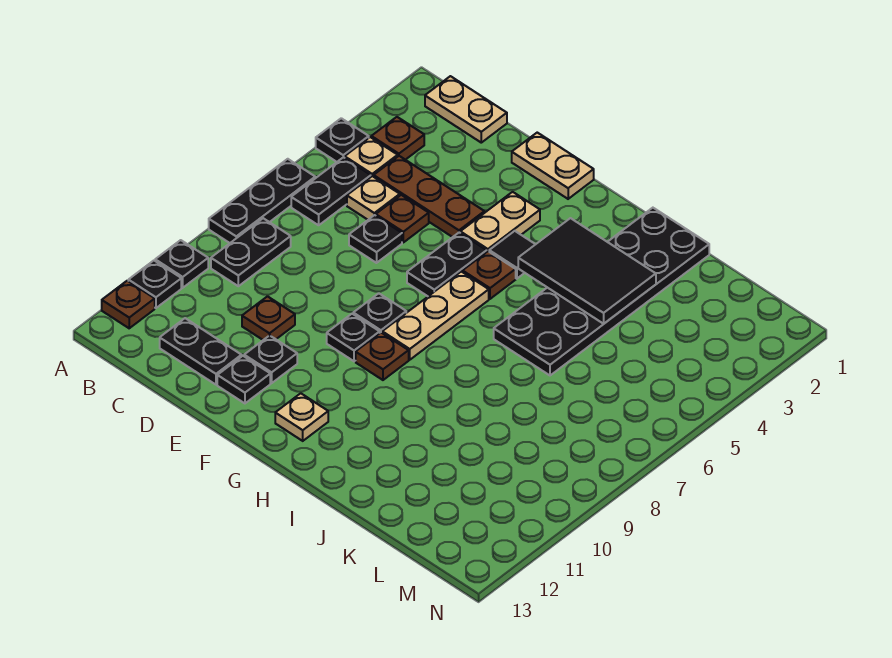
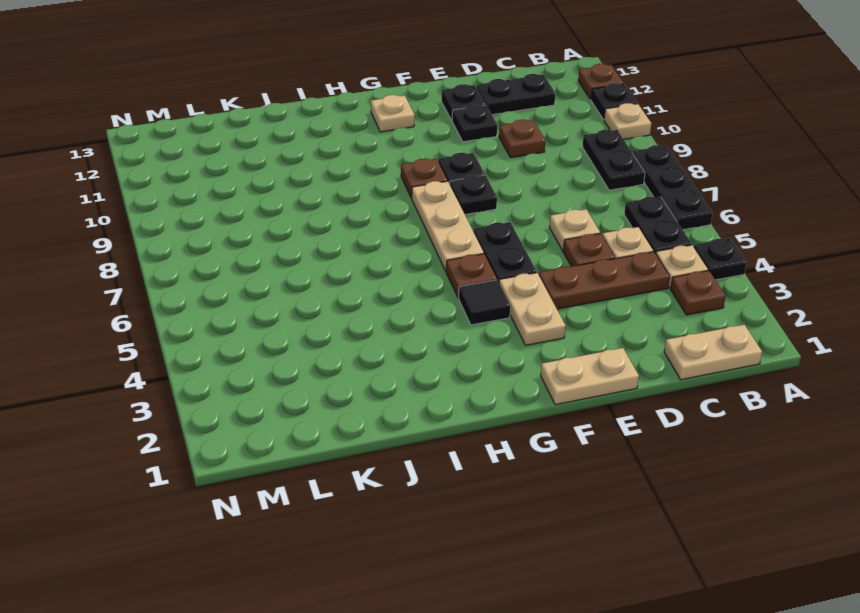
black plate A10 level 1 -> tan plate A10 level 1
black plate D6 level 1 -> tan plate D6 level 1
black tile H3:J4 level 2 -> none
black plate I1:J6 level 1 -> none

